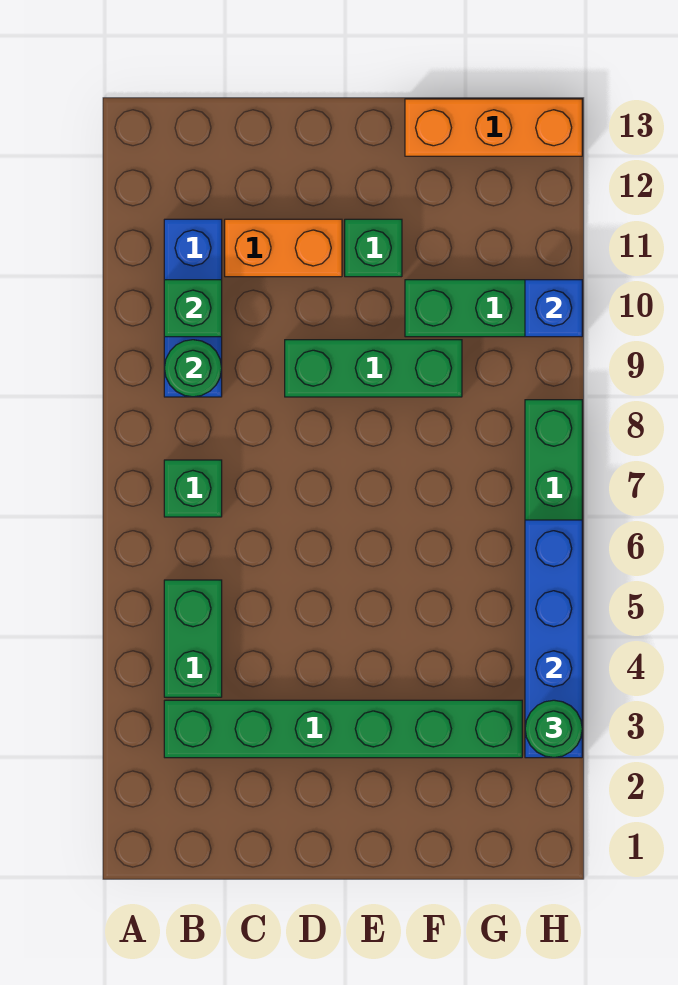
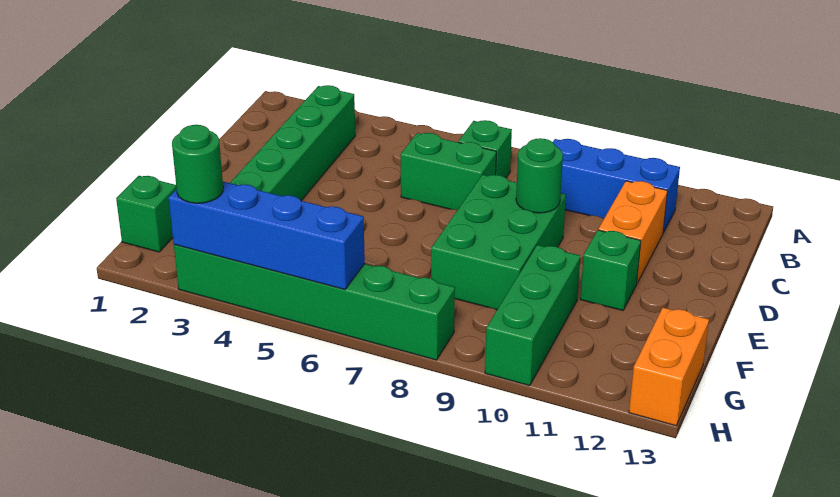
green brick B4:B5 level 1 -> green brick C6:C7 level 1
green round brick B9 level 2 -> green round brick D9 level 2
green brick B10 level 2 -> green brick G1 level 1
green brick D9:F9 level 1 -> green brick D8:F9 level 1
orange brick F13:H13 level 1 -> orange brick G13:H13 level 1
blue brick H10 level 2 -> none

